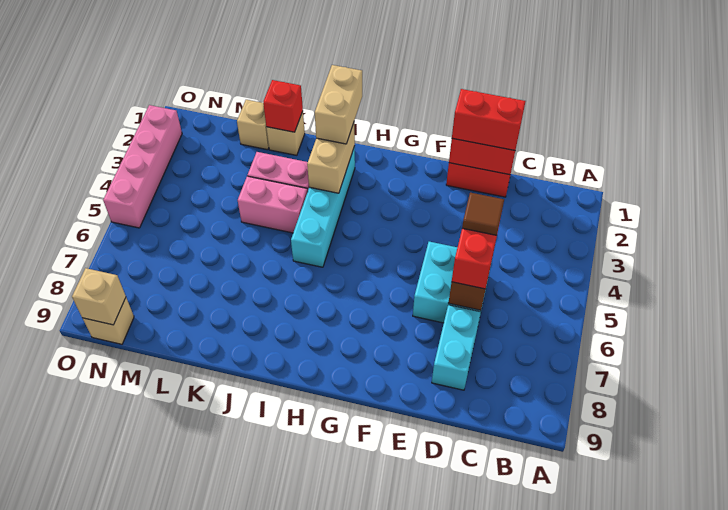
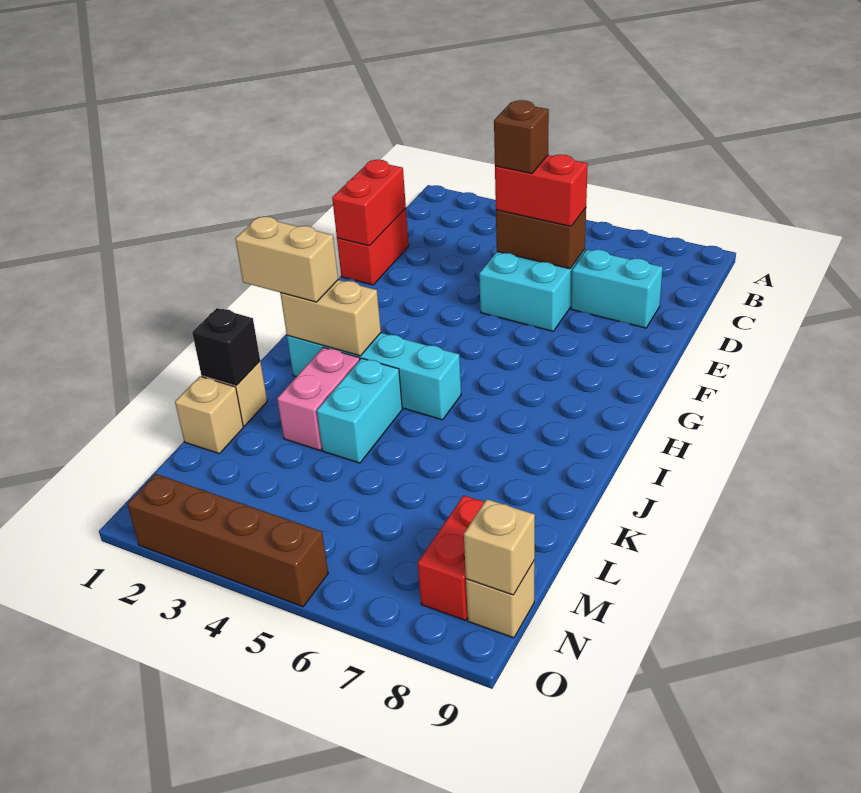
red brick D1:E1 level 3 -> red brick M8:N8 level 1
brown tile D5 level 4 -> brown brick D5 level 4
pink brick J4:K4 level 1 -> cyan brick J4:K4 level 1
red brick K1 level 2 -> black brick K1 level 2
pink brick O2:O5 level 1 -> brown brick O2:O5 level 1

